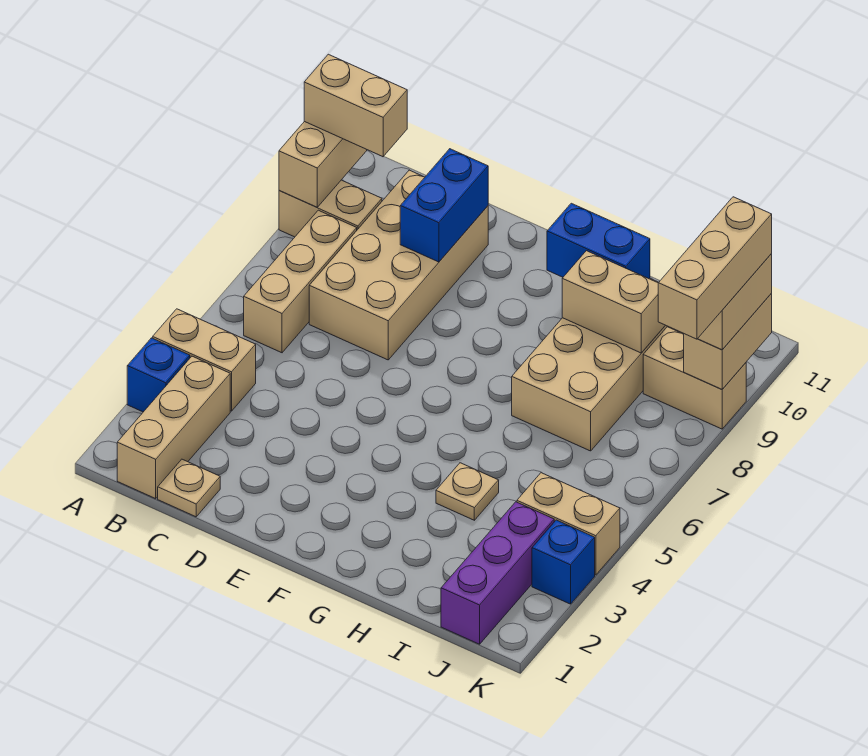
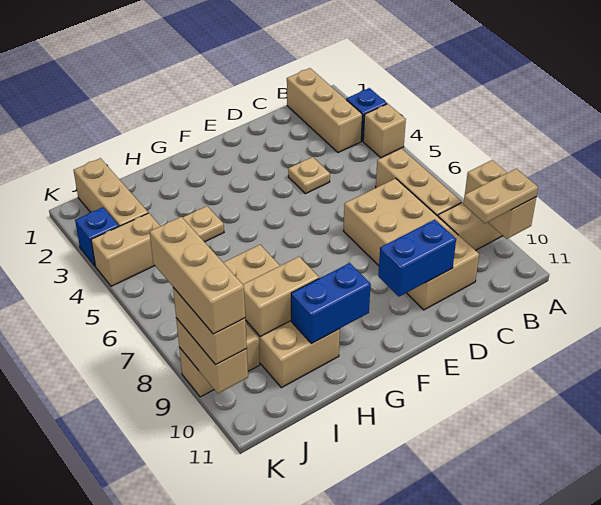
tan brick A4:B4 level 1 -> tan brick A4 level 1
tan brick A10:B10 level 3 -> tan plate A10:B10 level 3
tan plate C1 level 1 -> tan plate D4 level 1
blue brick D9:D10 level 2 -> blue brick D10:E10 level 2
purple brick J1:J3 level 1 -> tan brick J1:J3 level 1

